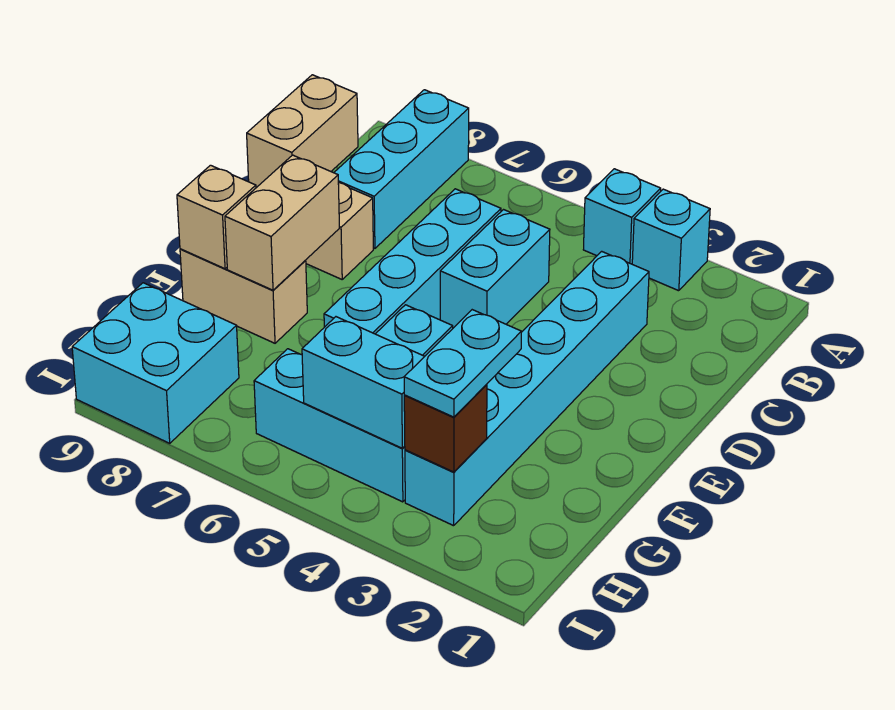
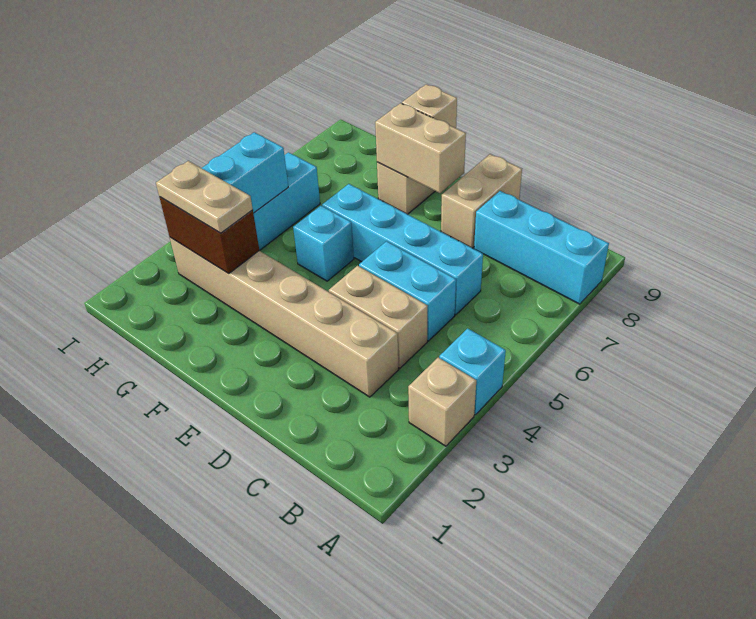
cyan brick A3 level 1 -> tan brick A3 level 1
cyan brick C3:H3 level 1 -> tan brick C3:H3 level 1
tan brick C9:D9 level 2 -> tan brick C4:D4 level 1
cyan plate G3:H3 level 3 -> tan plate G3:H3 level 3
brown brick H3 level 2 -> brown brick G3:H3 level 2
cyan brick H8:I9 level 1 -> none

